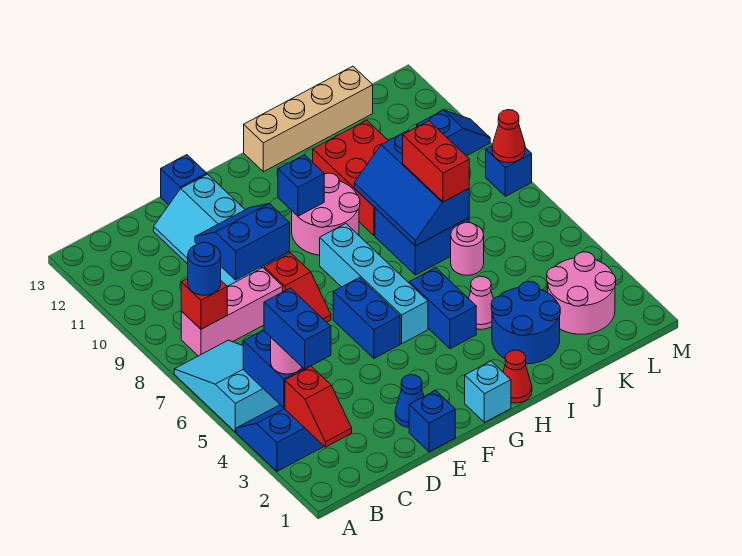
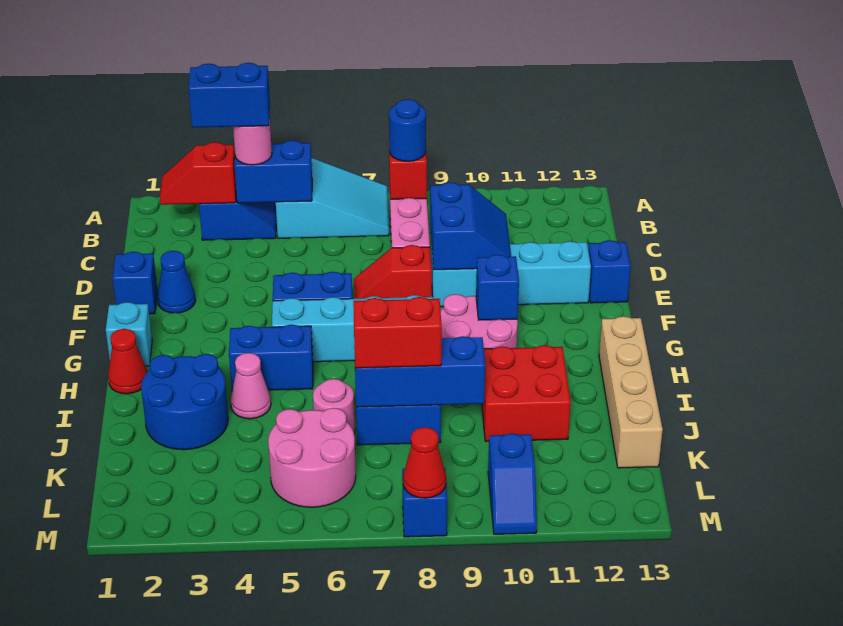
red brick I9:J11 level 1 -> red brick I10:J11 level 1
pink round brick K2:L3 level 1 -> pink round brick K5:L6 level 1

